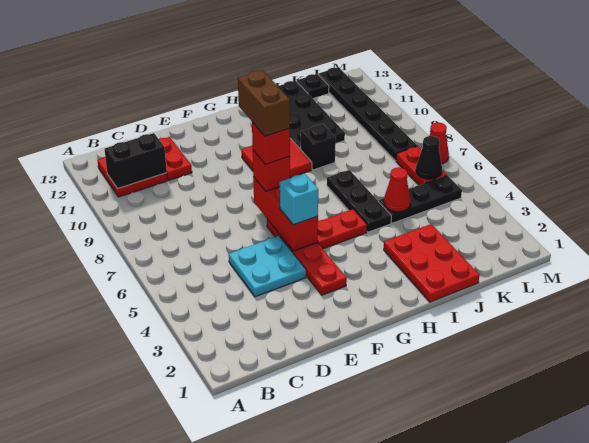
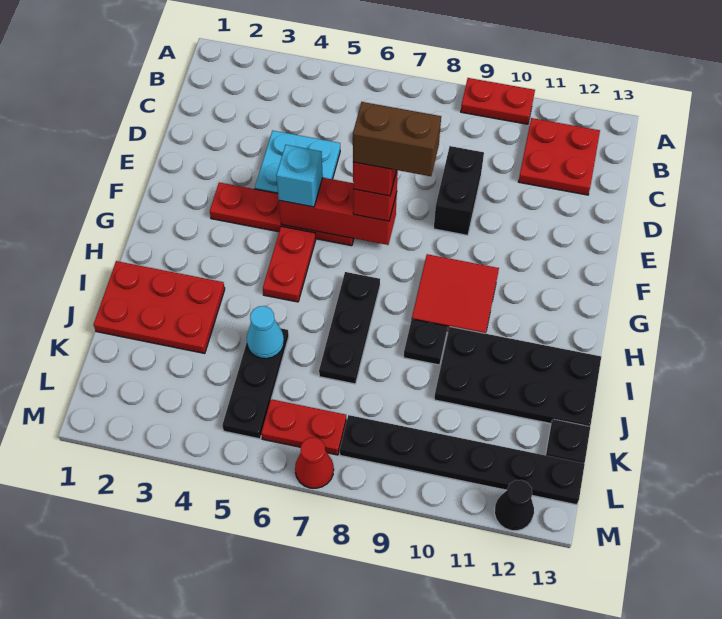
black brick B11:C11 level 2 -> black brick D9:E9 level 1
red plate D11:D12 level 1 -> red plate A9:A10 level 1
black plate I5:I7 level 1 -> black plate H7:J7 level 1
black brick I9 level 1 -> black plate I9 level 1
red cone J5 level 2 -> cyan cone J5 level 2
black cone L6 level 2 -> black cone M12 level 1

